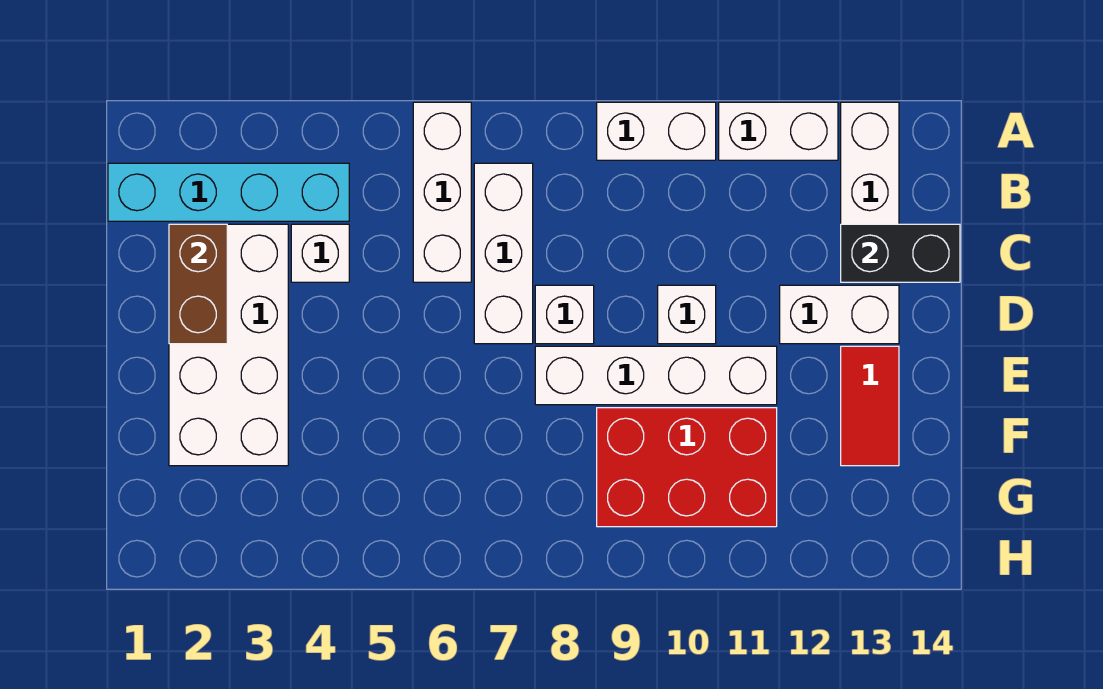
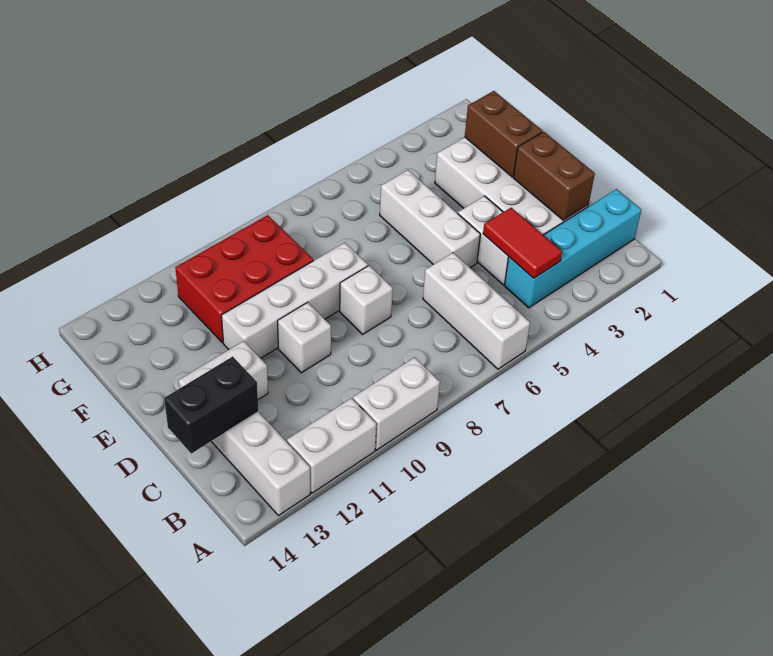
white brick B7:D7 level 1 -> white brick D5:F5 level 1
white brick C4 level 1 -> white brick C4:D4 level 1
none -> brown brick E2:F2 level 2
red tile E13:F13 level 1 -> red tile B4:C4 level 2

